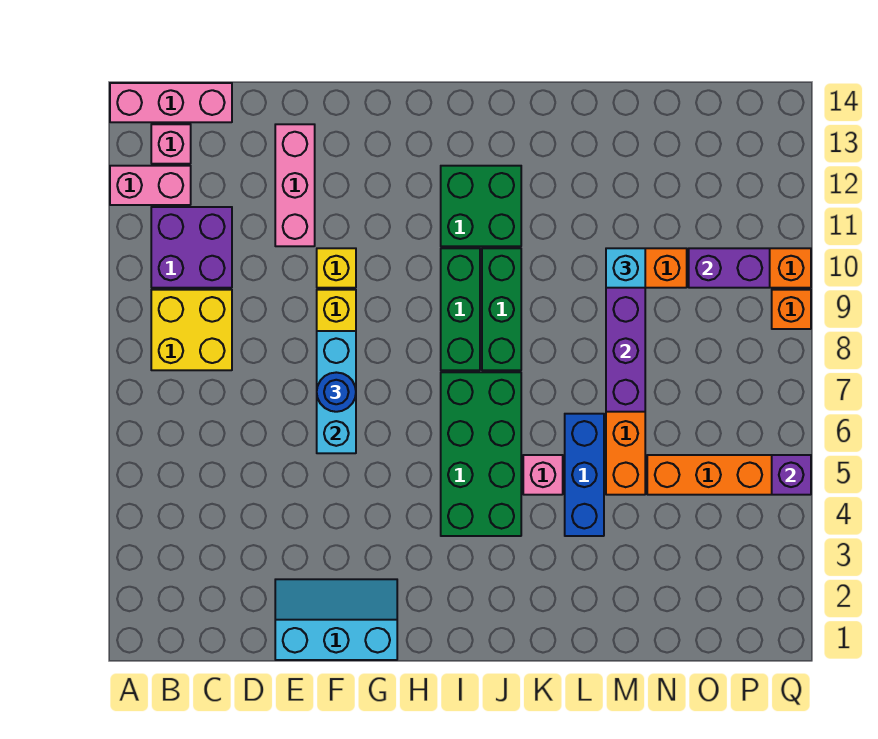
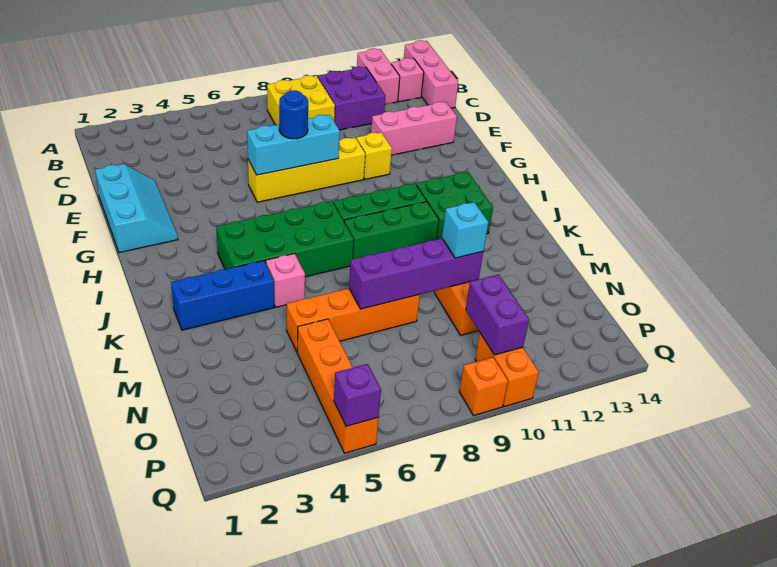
blue brick L4:L6 level 1 -> blue brick K2:K4 level 1

